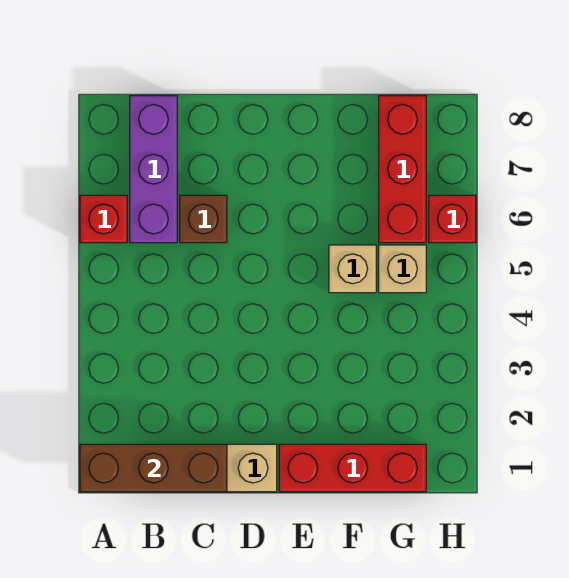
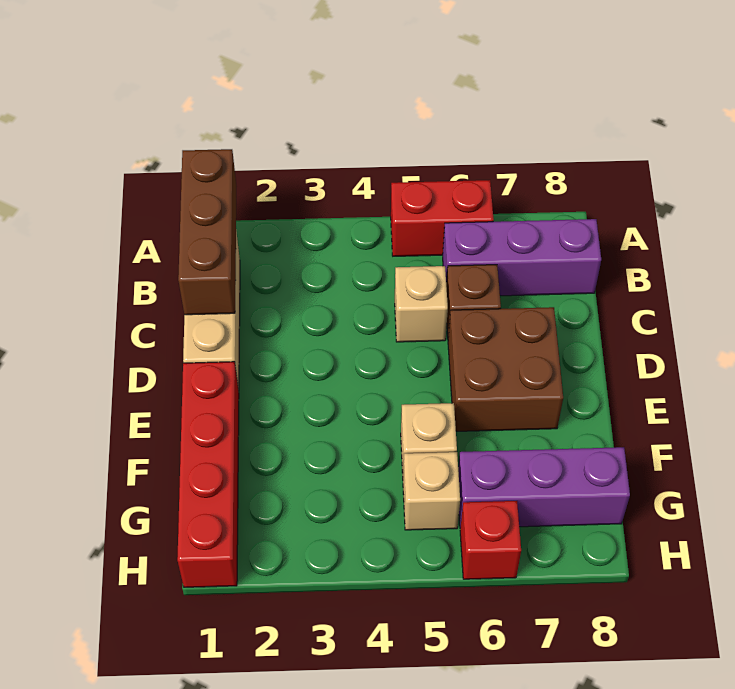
red brick A6 level 1 -> red brick A5:A6 level 1
none -> tan brick C5 level 1
none -> brown brick D6:E7 level 1
red brick E1:G1 level 1 -> red brick E1:H1 level 1
red brick G6:G8 level 1 -> purple brick G6:G8 level 1

